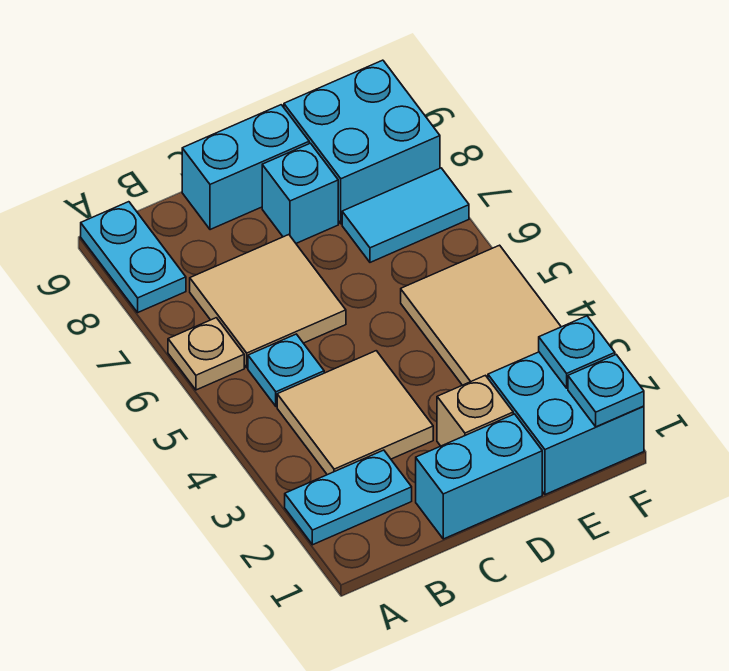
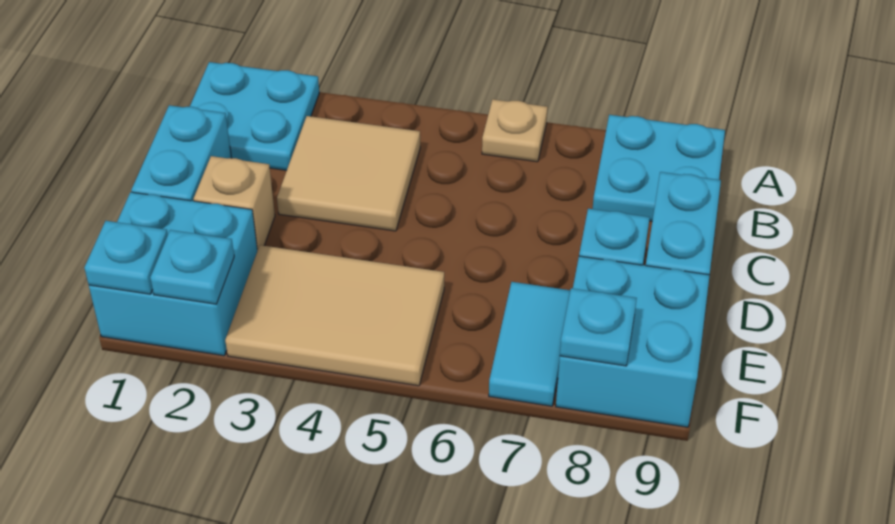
cyan plate A2:B2 level 1 -> cyan plate A1:B2 level 1
cyan plate A8:A9 level 1 -> cyan plate A8:B9 level 1
cyan plate B5 level 1 -> cyan plate F8 level 2
tan tile B6:C7 level 1 -> none

